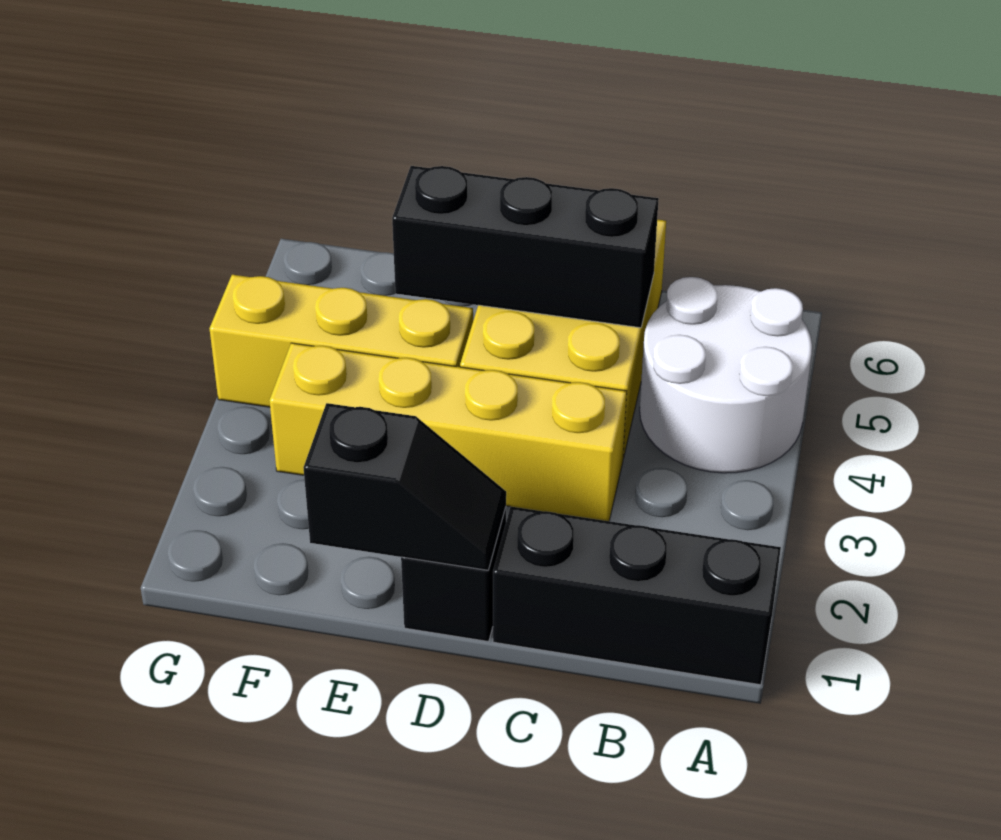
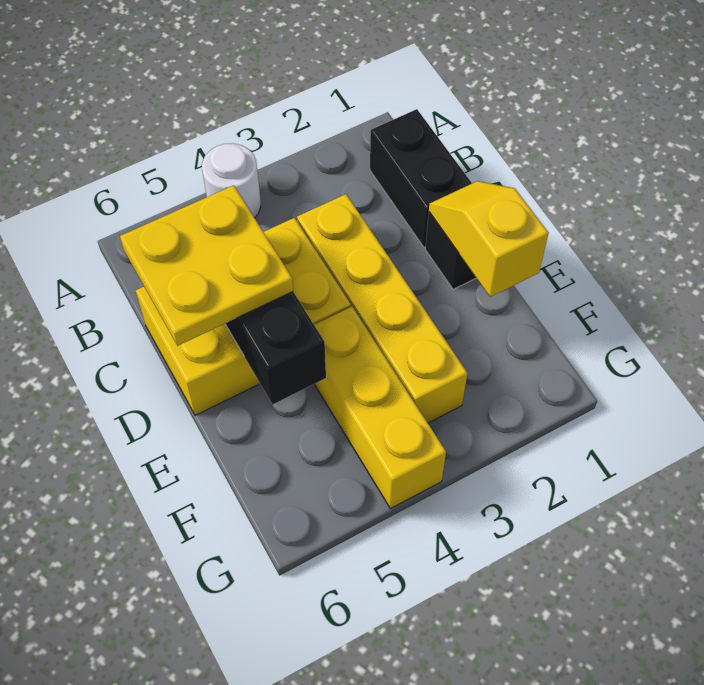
black brick A1:C1 level 1 -> black brick B1:C1 level 1
white round brick A4:B5 level 1 -> white round brick A4 level 1
none -> yellow plate C5:D6 level 3
black slope D1:E1 level 2 top E -> yellow slope D1:E1 level 2 top E

